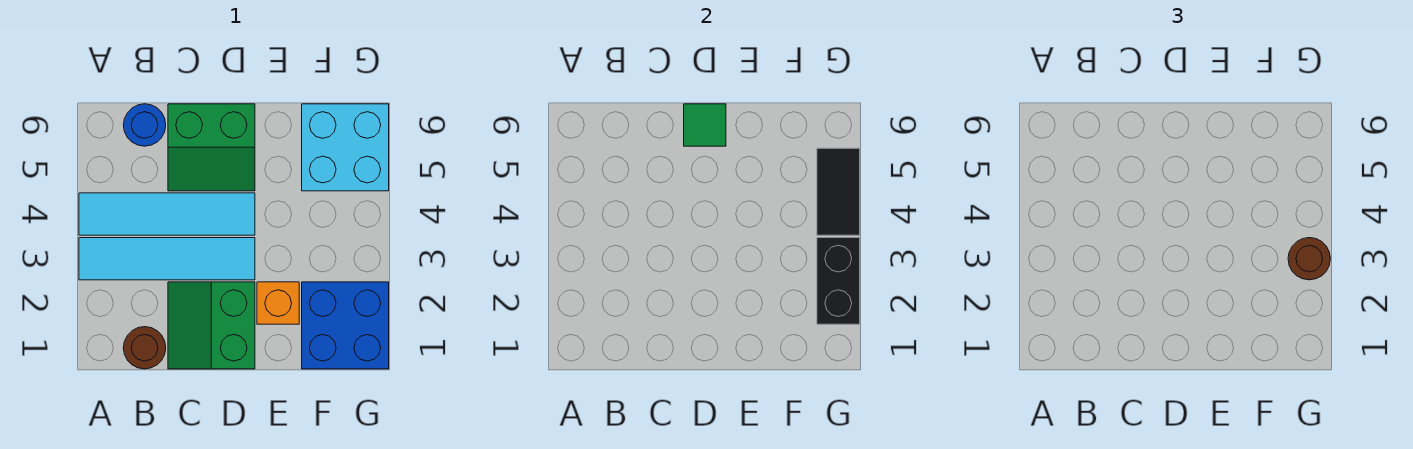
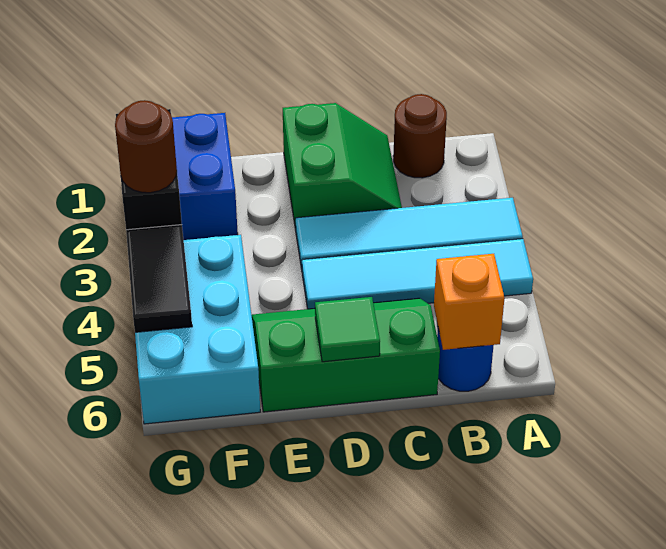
green slope C5:D6 level 1 top 6 -> green slope C5:E6 level 1 top 6
orange brick E2 level 1 -> orange brick B6 level 2
cyan brick F5:G6 level 1 -> cyan brick F4:G6 level 1

